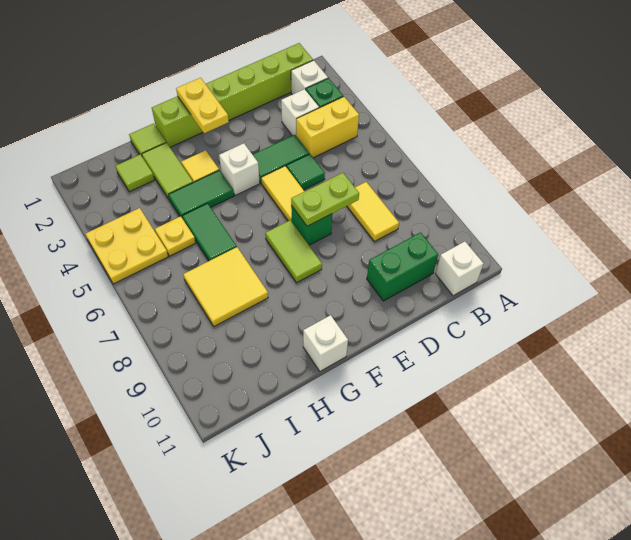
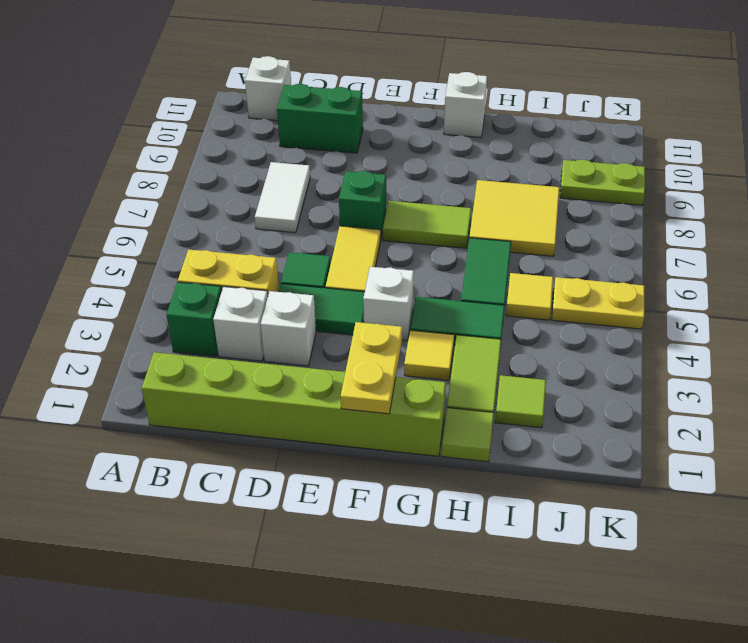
white brick B2 level 1 -> white brick D3 level 1
yellow tile C7:C8 level 1 -> white tile C7:C8 level 1
lime plate D7:E7 level 2 -> lime plate J9:K9 level 1
lime tile F7:F8 level 1 -> lime tile F7:G7 level 1
yellow plate I5 level 1 -> yellow tile I5 level 1
yellow plate J4:K5 level 1 -> yellow plate J5:K5 level 1

